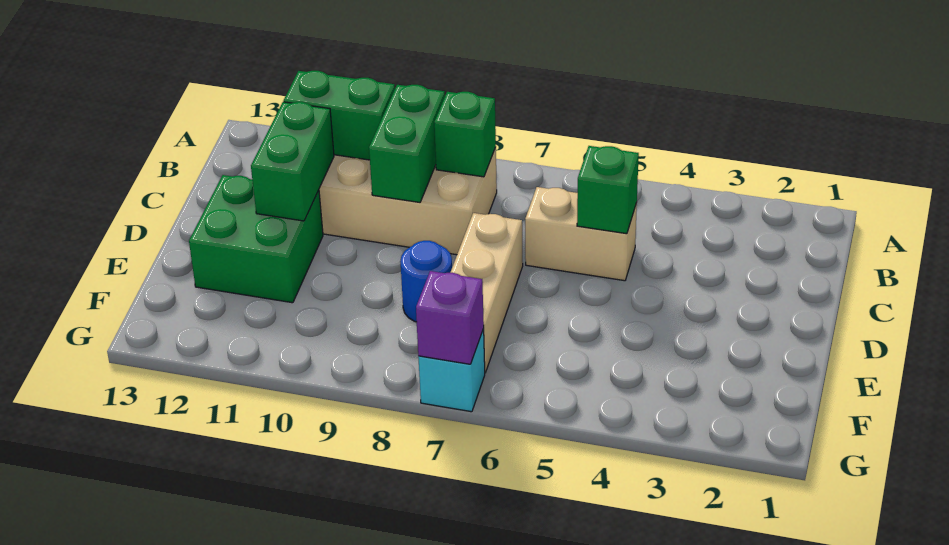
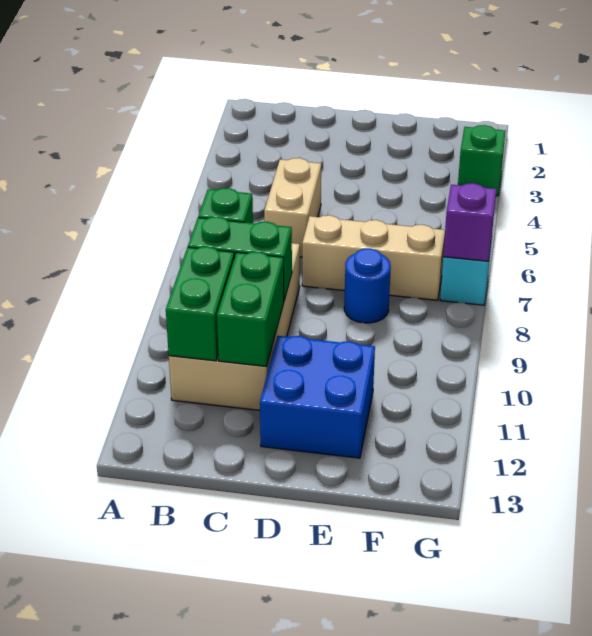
green brick C5 level 2 -> green brick G3 level 1
green brick C11:D11 level 2 -> green brick C10:C11 level 2
green brick D11:E12 level 1 -> blue brick D11:E12 level 1

